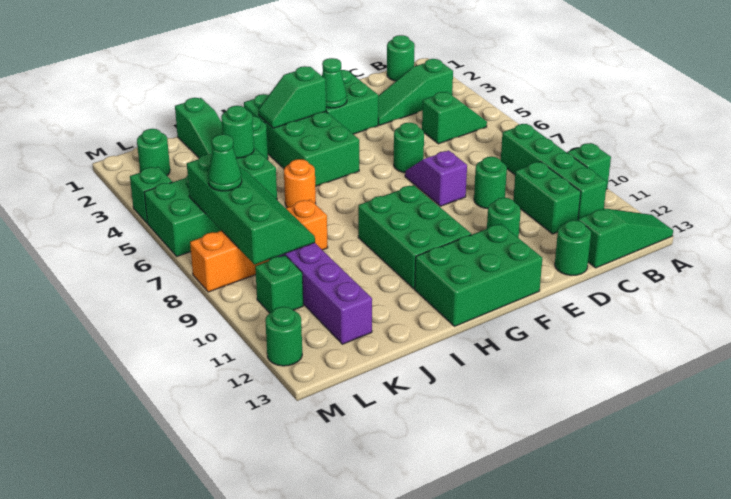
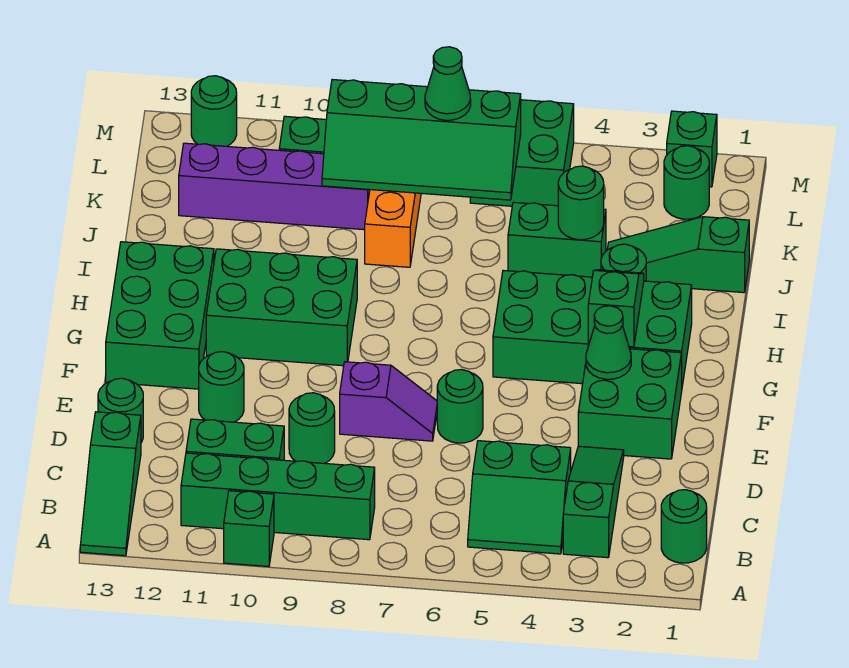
green slope B5:C5 level 1 top C -> green slope B4:C5 level 1 top C
orange round brick I6 level 1 -> none
green brick M4 level 1 -> green brick M2 level 1

